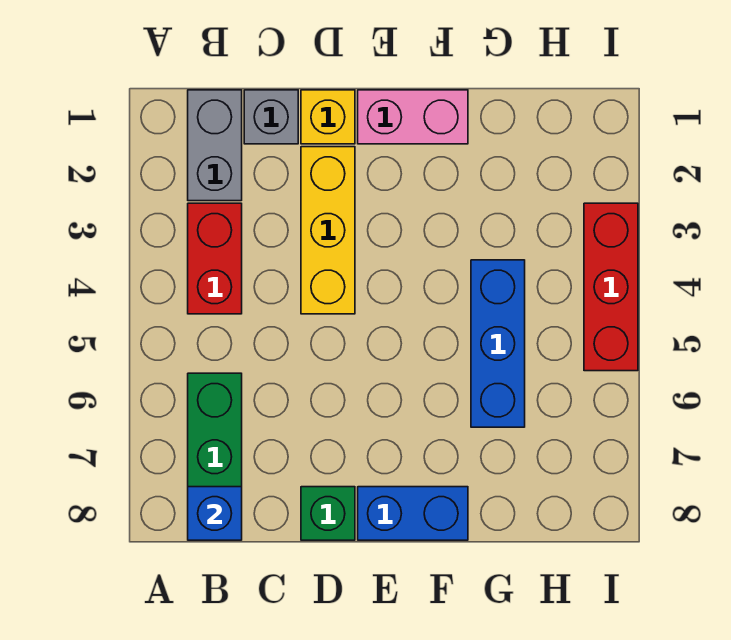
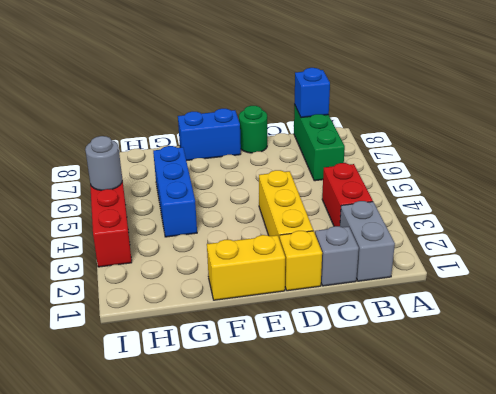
green brick D8 level 1 -> green round brick D8 level 1
pink brick E1:F1 level 1 -> yellow brick E1:F1 level 1
none -> grey round brick I5 level 2

